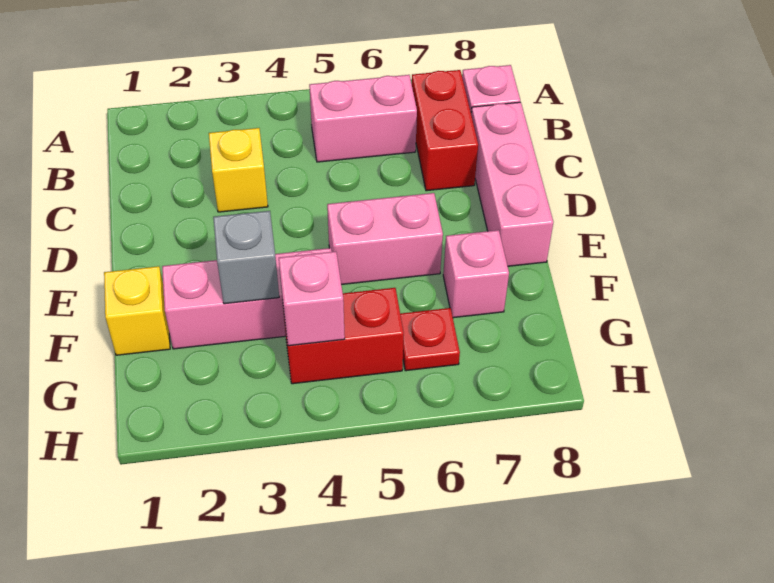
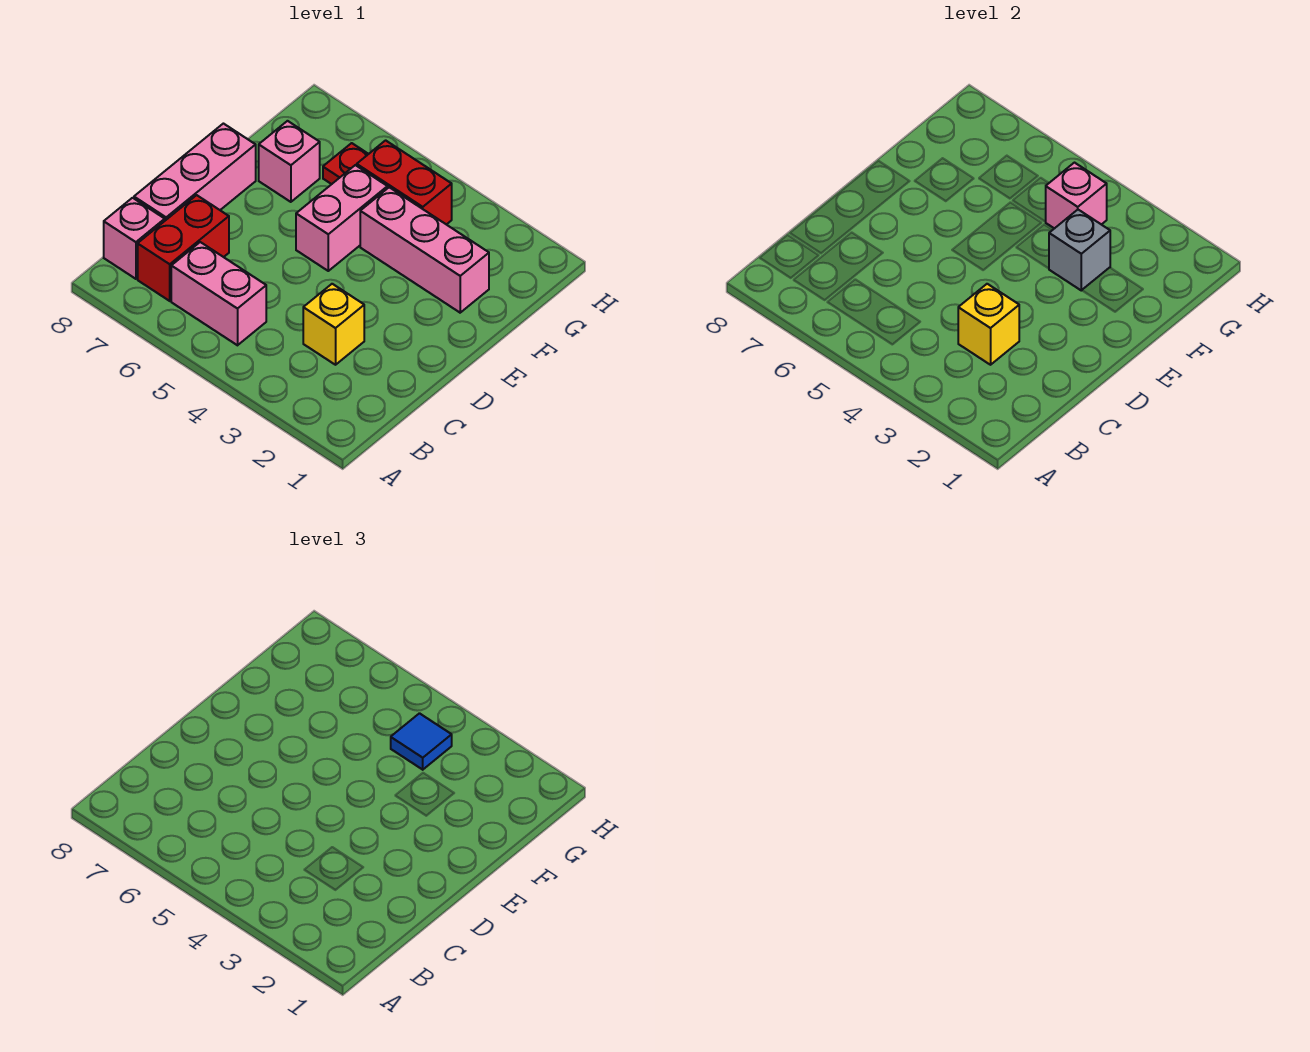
pink brick E5:E6 level 1 -> pink brick E5:F5 level 1
yellow brick F1 level 1 -> yellow brick C3 level 2
none -> blue tile G4 level 3

